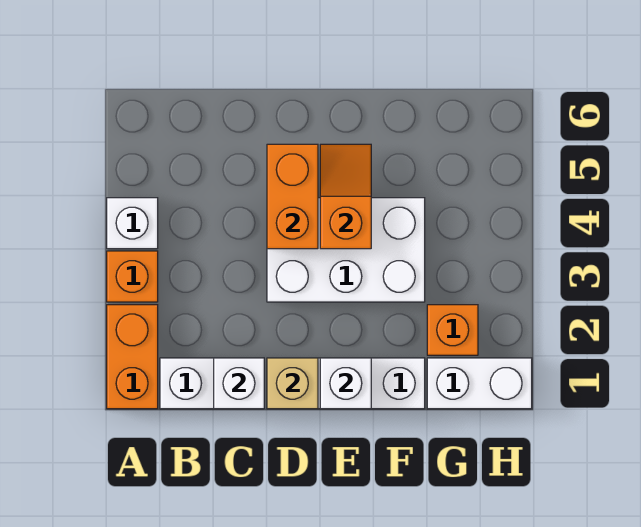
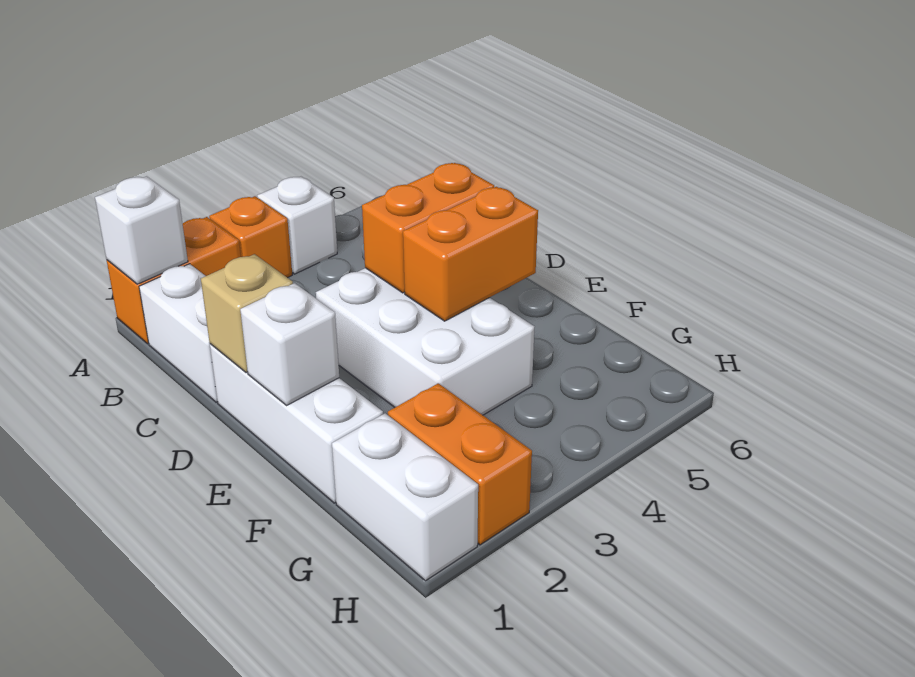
white brick C1 level 2 -> white brick A1 level 2
orange slope E4:E5 level 2 top 4 -> orange brick E4:E5 level 2
orange brick G2 level 1 -> orange brick G2:H2 level 1

